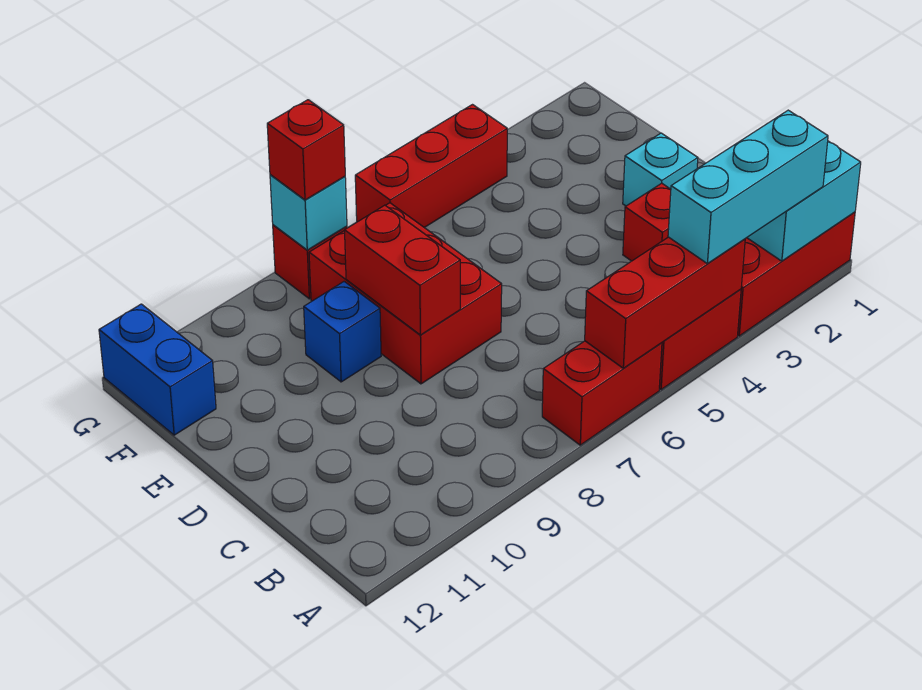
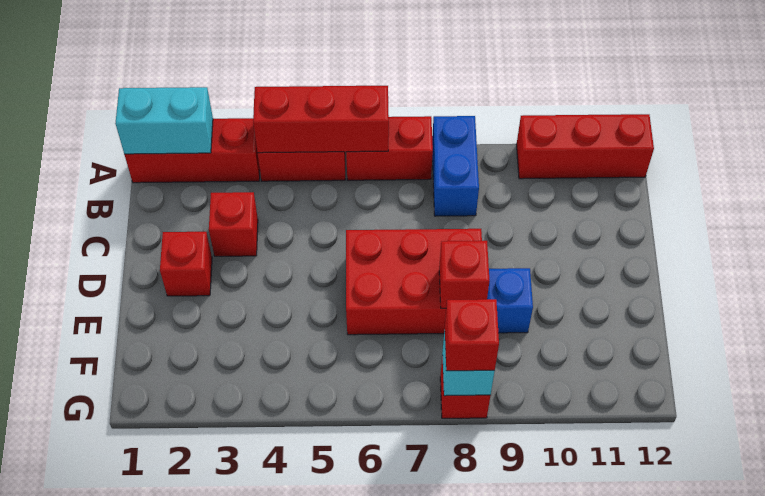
cyan brick A2:A4 level 3 -> none
cyan brick D2 level 1 -> red brick D2 level 1
red brick D7:F8 level 1 -> red brick D6:E8 level 1
red brick D8:E8 level 2 -> red brick E8 level 2
blue brick F12:G12 level 1 -> blue brick A8:B8 level 1
red brick G4:G6 level 1 -> red brick A10:A12 level 1

